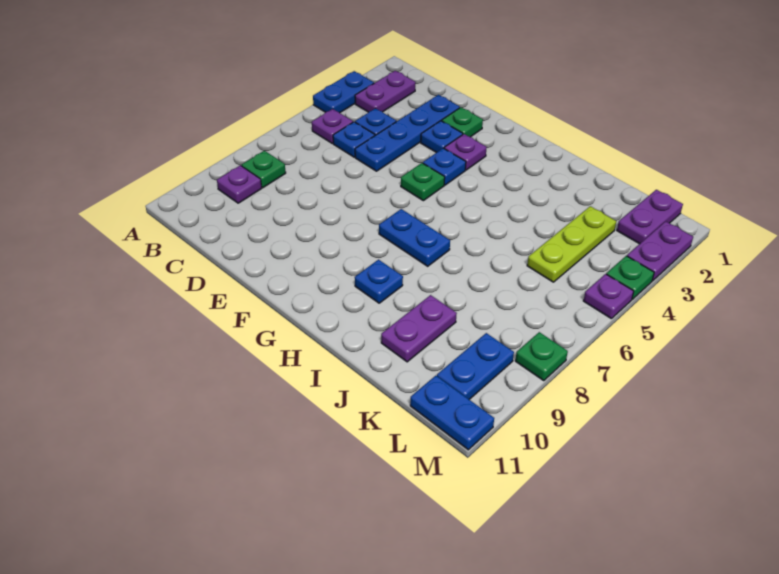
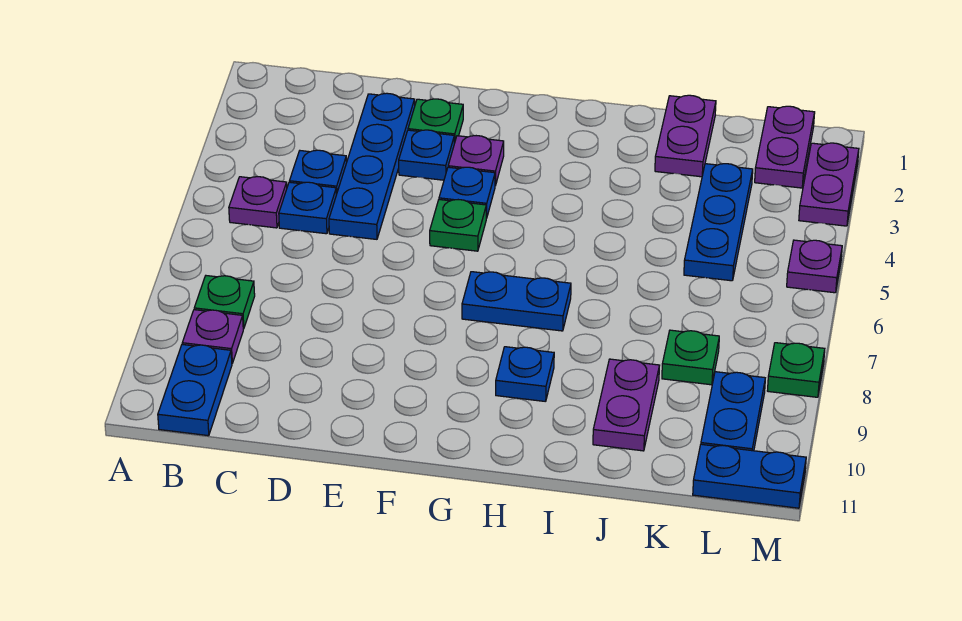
blue plate A3:A4 level 1 -> blue plate B10:B11 level 1
purple plate B2:B3 level 1 -> purple plate J1:J2 level 1
lime plate K3:K5 level 1 -> blue plate K3:K5 level 1
green plate M4 level 1 -> green plate K8 level 1

